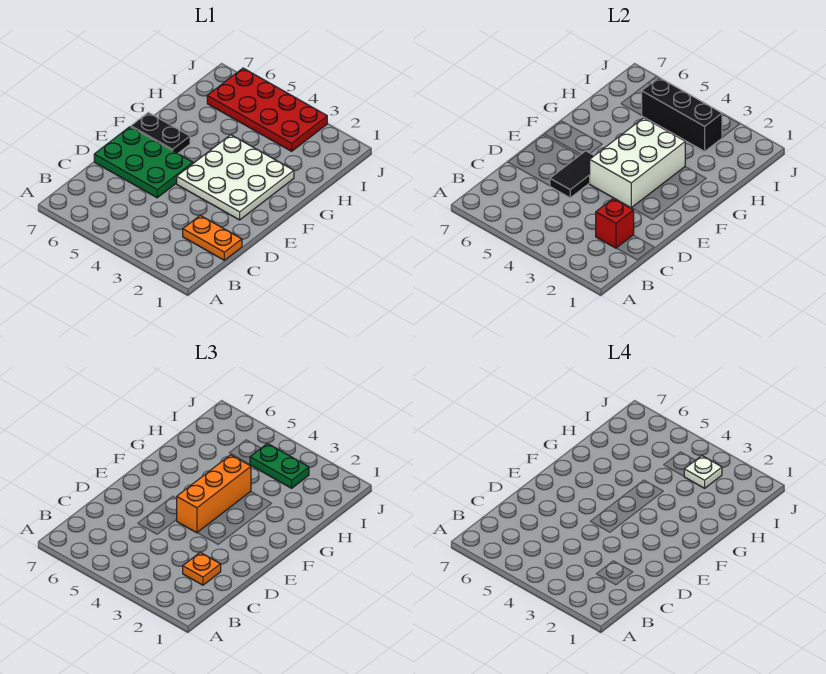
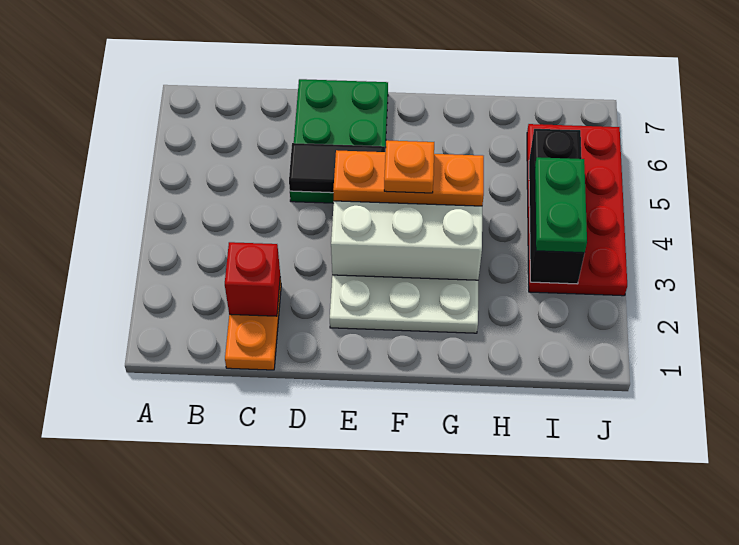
orange plate C2 level 3 -> orange plate F4 level 4
orange brick E4:G4 level 3 -> orange plate E4:G4 level 3
black plate F6:F7 level 1 -> none
white plate I3 level 4 -> none

